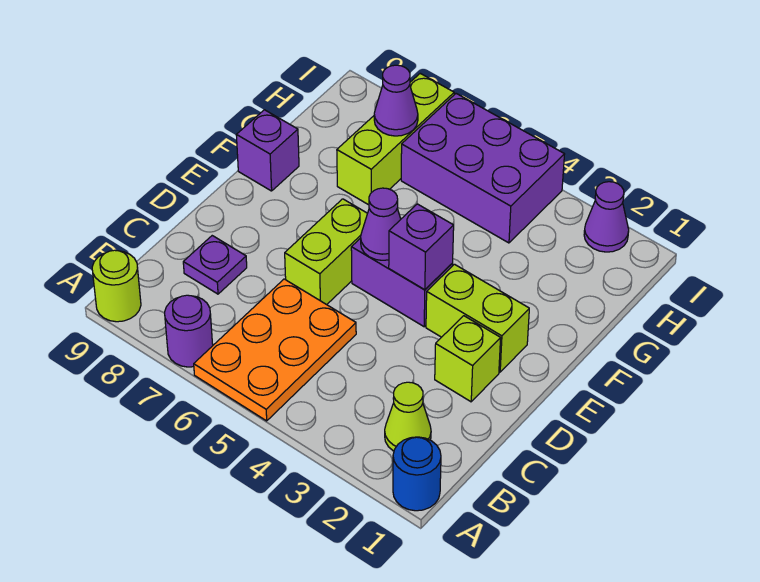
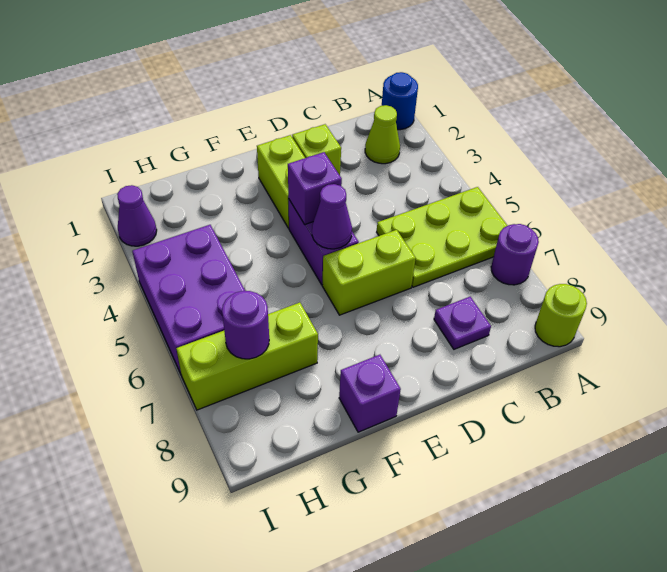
orange plate A5:C6 level 1 -> lime plate A5:C6 level 1
purple cone H7 level 2 -> purple round brick H7 level 2

